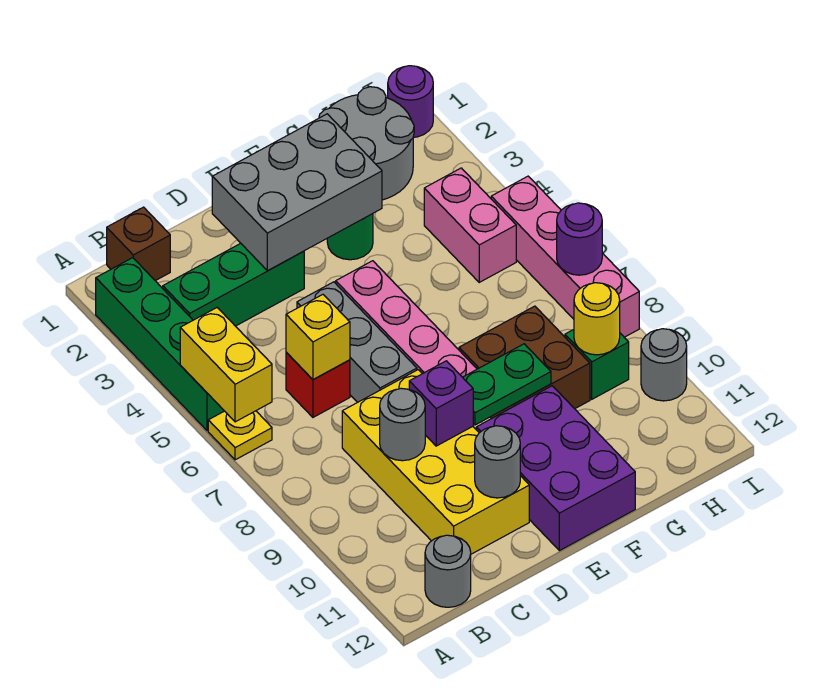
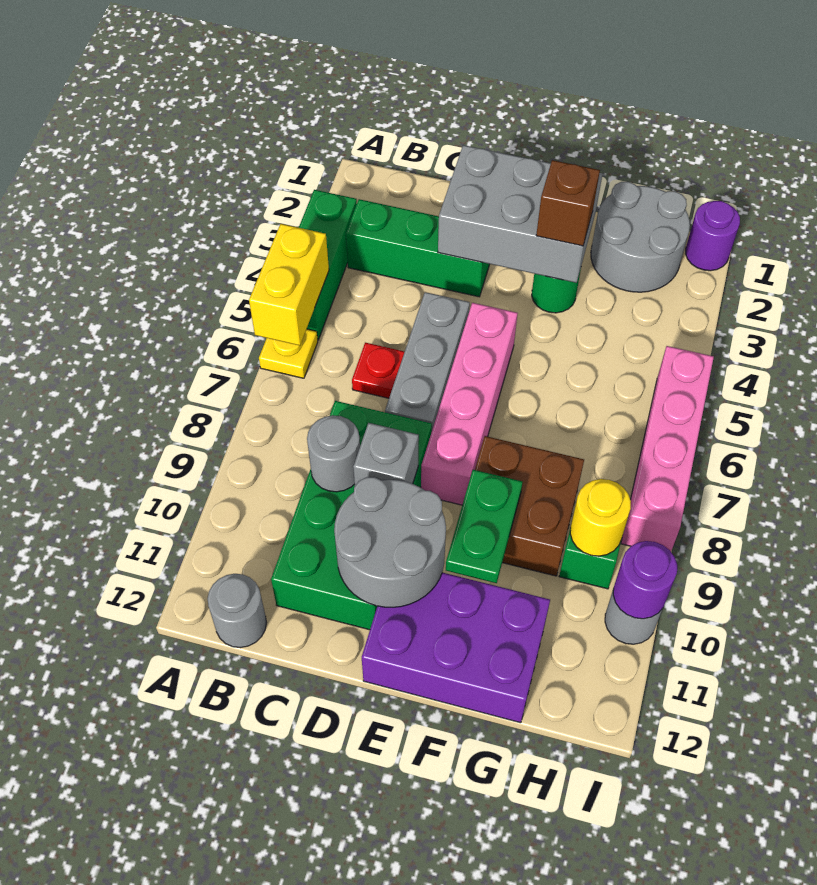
green brick A2:A5 level 1 -> green brick A3:A5 level 1
brown brick B1 level 1 -> brown brick F3 level 3
red brick C6 level 1 -> red plate C6 level 1
yellow brick C6 level 2 -> none
yellow brick C8:D11 level 1 -> green brick C8:D11 level 1
purple brick D9 level 2 -> grey brick D9 level 2
grey round brick D11 level 2 -> grey round brick D10:E11 level 2
green plate E9:F9 level 2 -> green plate F9:F10 level 2
purple brick E10:F12 level 1 -> purple brick E11:G12 level 1
pink brick H4:H5 level 1 -> none
purple round brick I7 level 2 -> purple round brick I10 level 2

